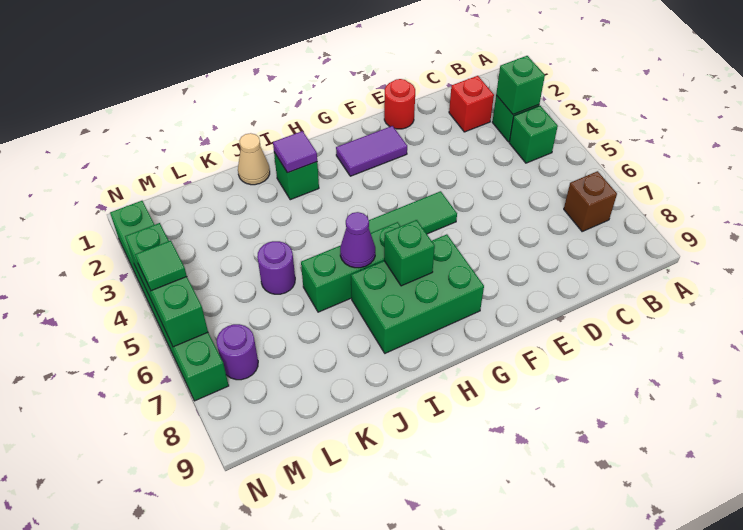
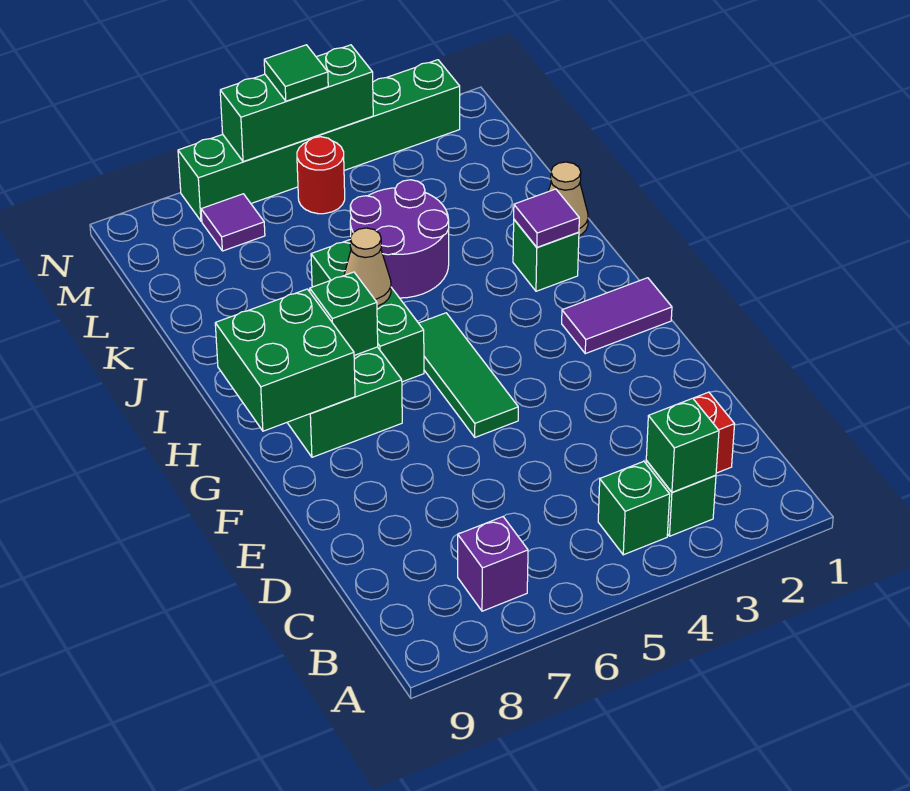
brown brick B7 level 1 -> purple brick B7 level 1
red round brick E1 level 1 -> red round brick M5 level 1
purple tile F2:G2 level 1 -> purple tile G1:G2 level 1
none -> green brick G8:H9 level 2
purple cone I6 level 2 -> tan cone I6 level 2
purple round brick K5 level 1 -> purple round brick J4:K5 level 1
purple round brick M7 level 1 -> purple tile M7 level 1

